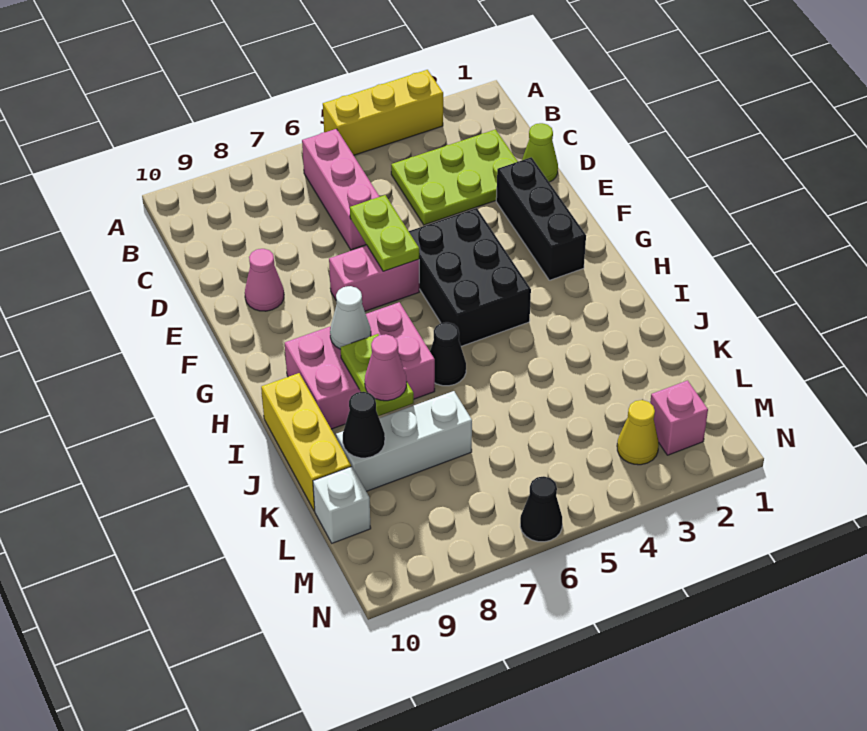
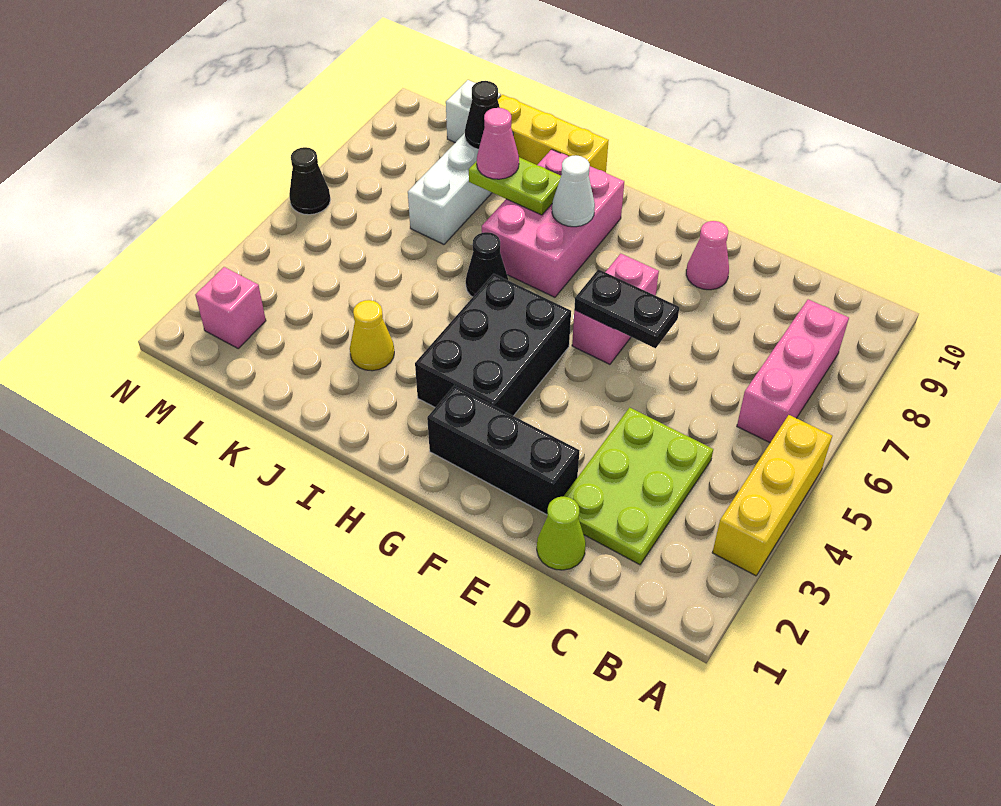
pink brick B6:D6 level 1 -> pink brick B6:B8 level 1
lime plate E6:F6 level 2 -> black plate E6:F6 level 2
black brick F4:H5 level 1 -> black brick G3:H5 level 1
yellow cone M3 level 1 -> yellow cone J3 level 1

